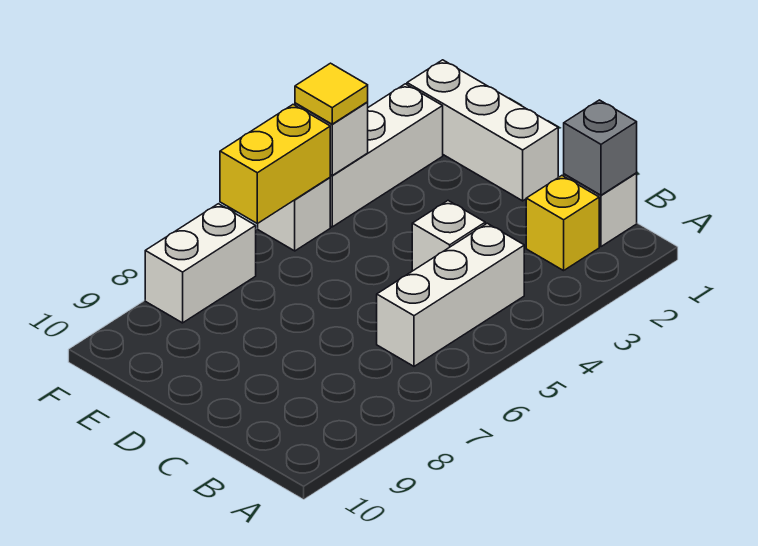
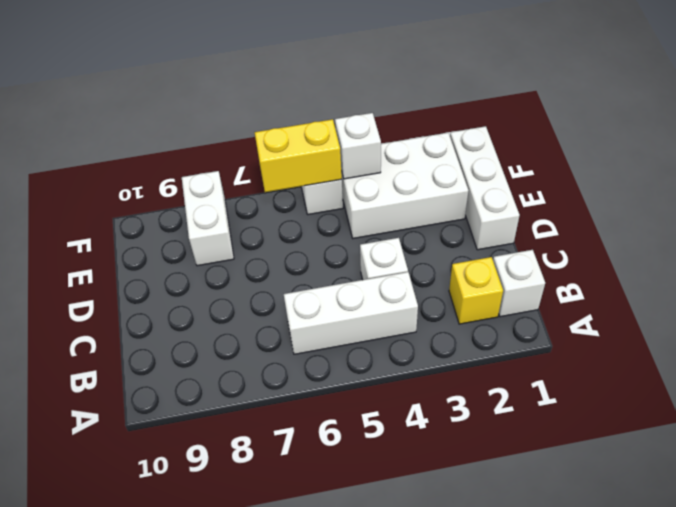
grey brick B1 level 2 -> none
white brick F2:F4 level 1 -> white brick E2:F4 level 1
yellow tile F4 level 3 -> none
white brick F7:F8 level 1 -> white brick E8:F8 level 1

